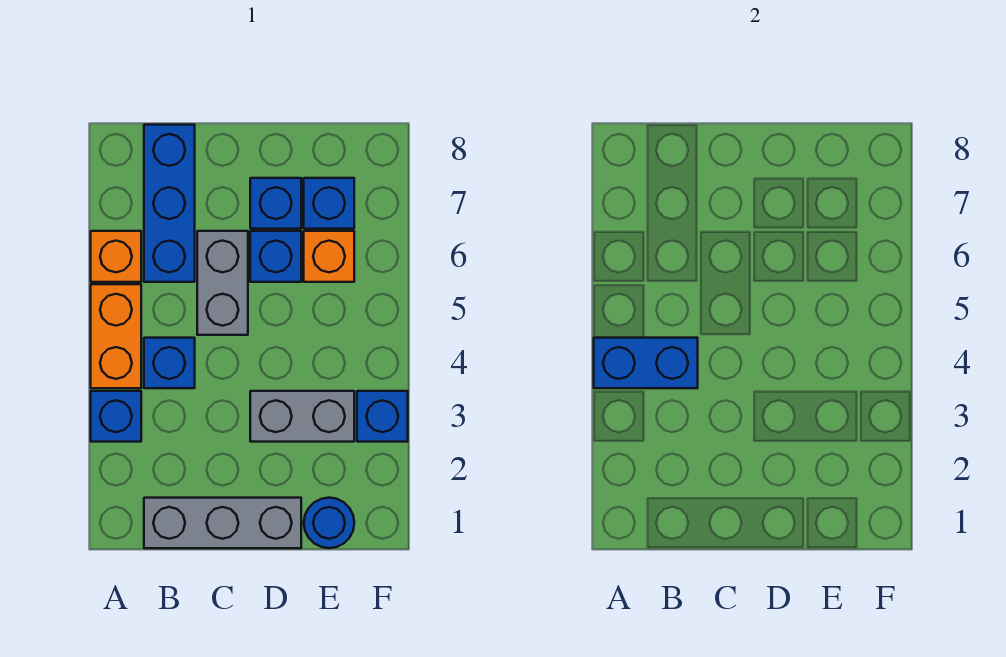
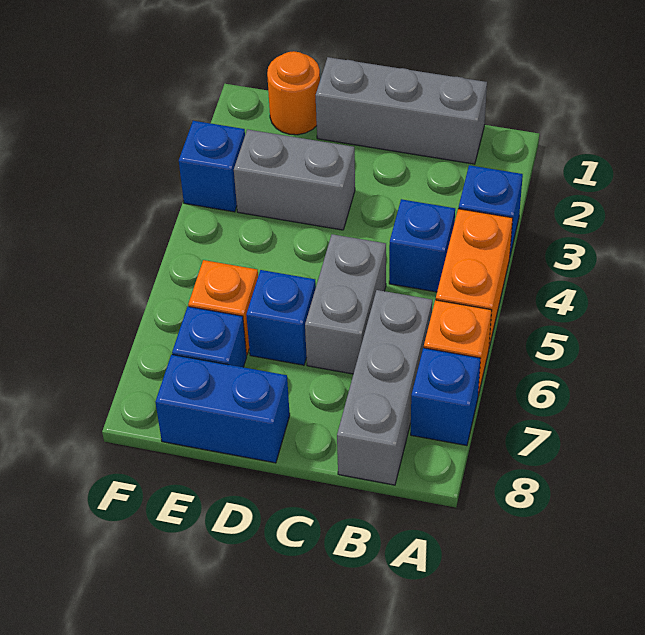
blue brick A4:B4 level 2 -> blue brick D8:E8 level 1
blue brick B6:B8 level 1 -> grey brick B6:B8 level 1
blue brick D7 level 1 -> blue brick A7 level 1
blue round brick E1 level 1 -> orange round brick E1 level 1

